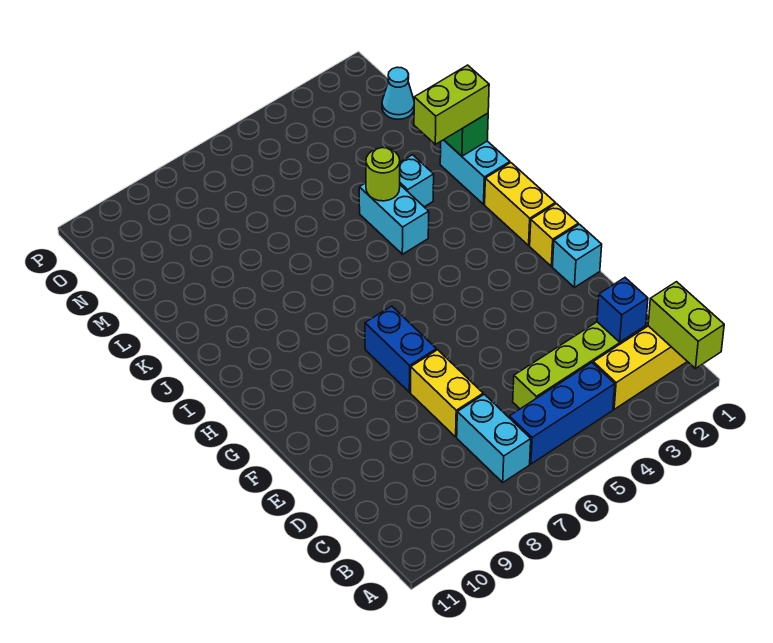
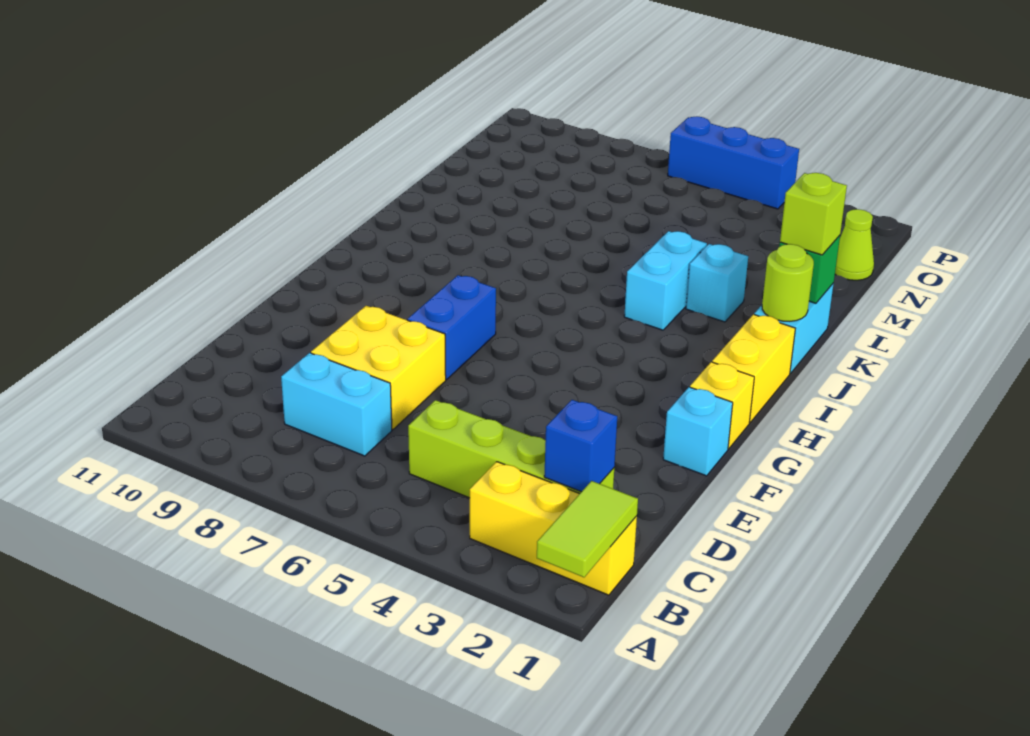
lime brick A1:B1 level 2 -> lime tile A1:B1 level 2
blue brick B4:B6 level 1 -> blue brick P4:P6 level 1
cyan brick B7:C7 level 1 -> cyan brick C7:C8 level 1
yellow brick D7:E7 level 1 -> yellow brick D7:E8 level 1
lime brick K1:K2 level 3 -> lime brick K1 level 3
lime round brick K4 level 2 -> lime round brick J1 level 2
cyan cone N1 level 1 -> lime cone N1 level 1

